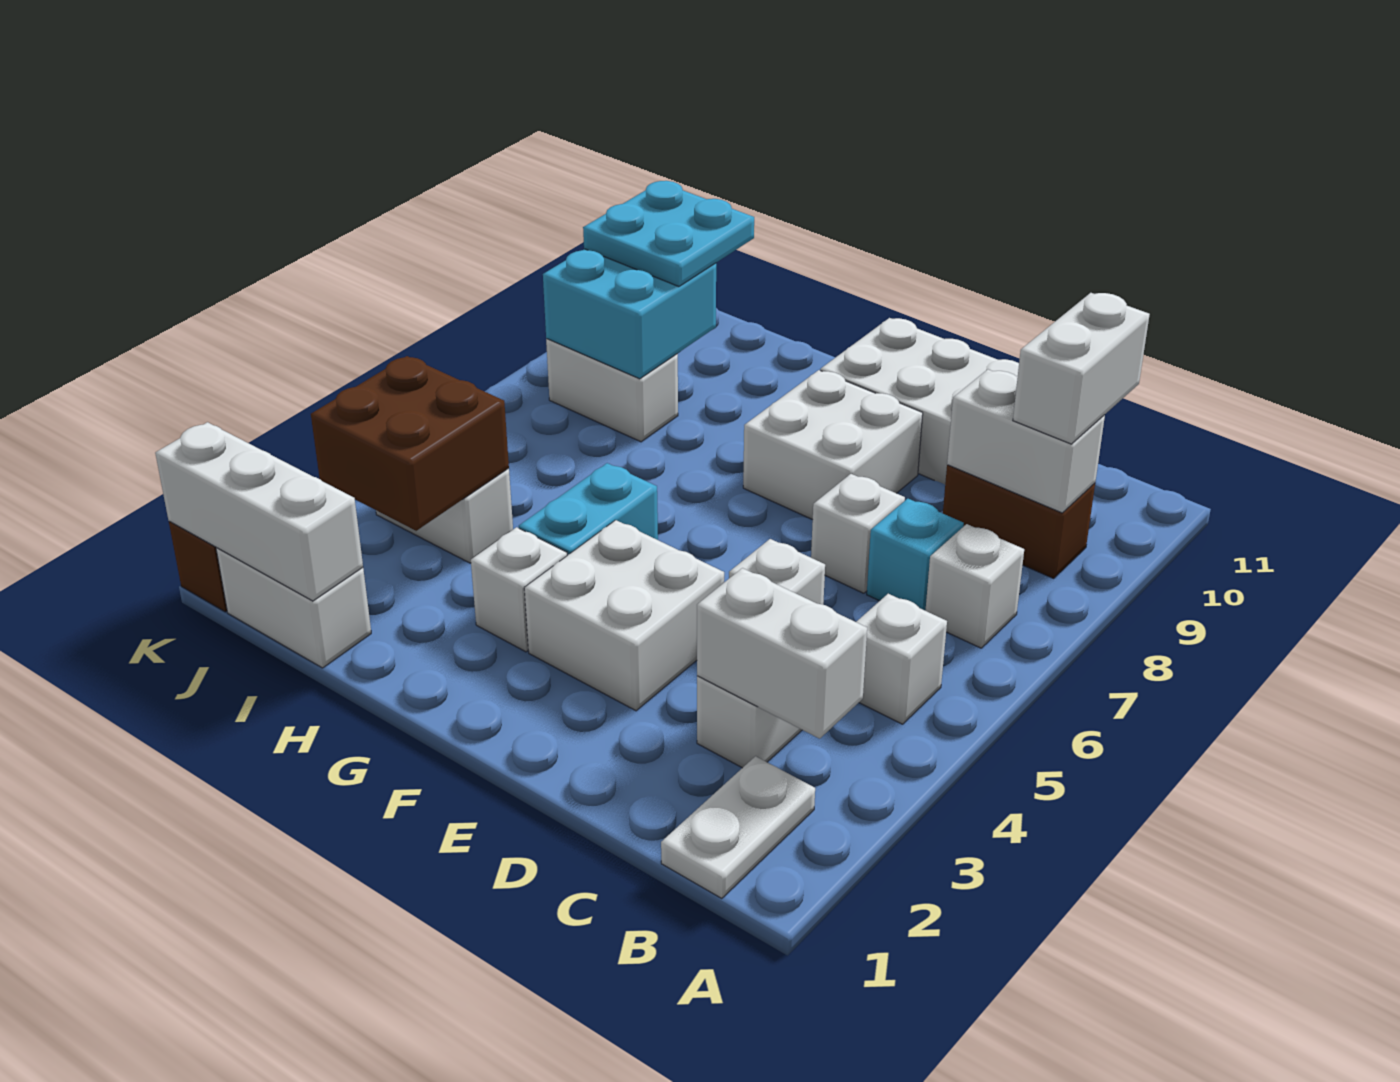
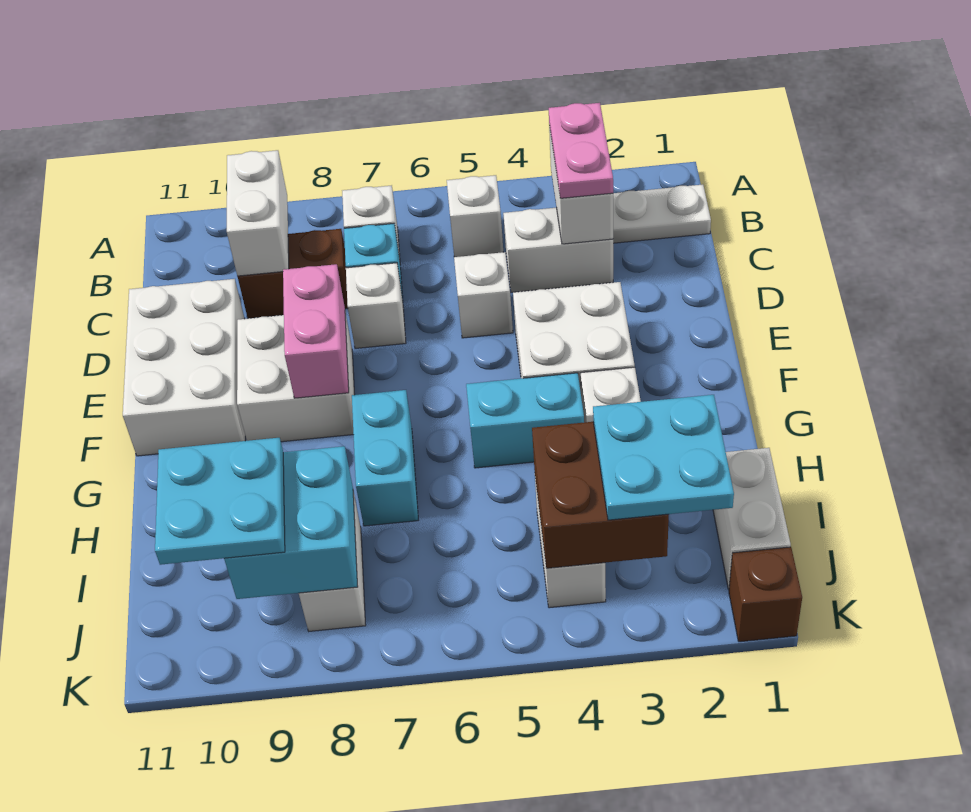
none -> pink plate B3:C3 level 3
brown brick B9:C9 level 1 -> brown brick C8:C9 level 1
white brick B9:B10 level 3 -> none
none -> pink brick E8:F8 level 2
none -> cyan brick G7:H7 level 1
white brick I1:K1 level 2 -> none
none -> cyan plate I2:J3 level 3

